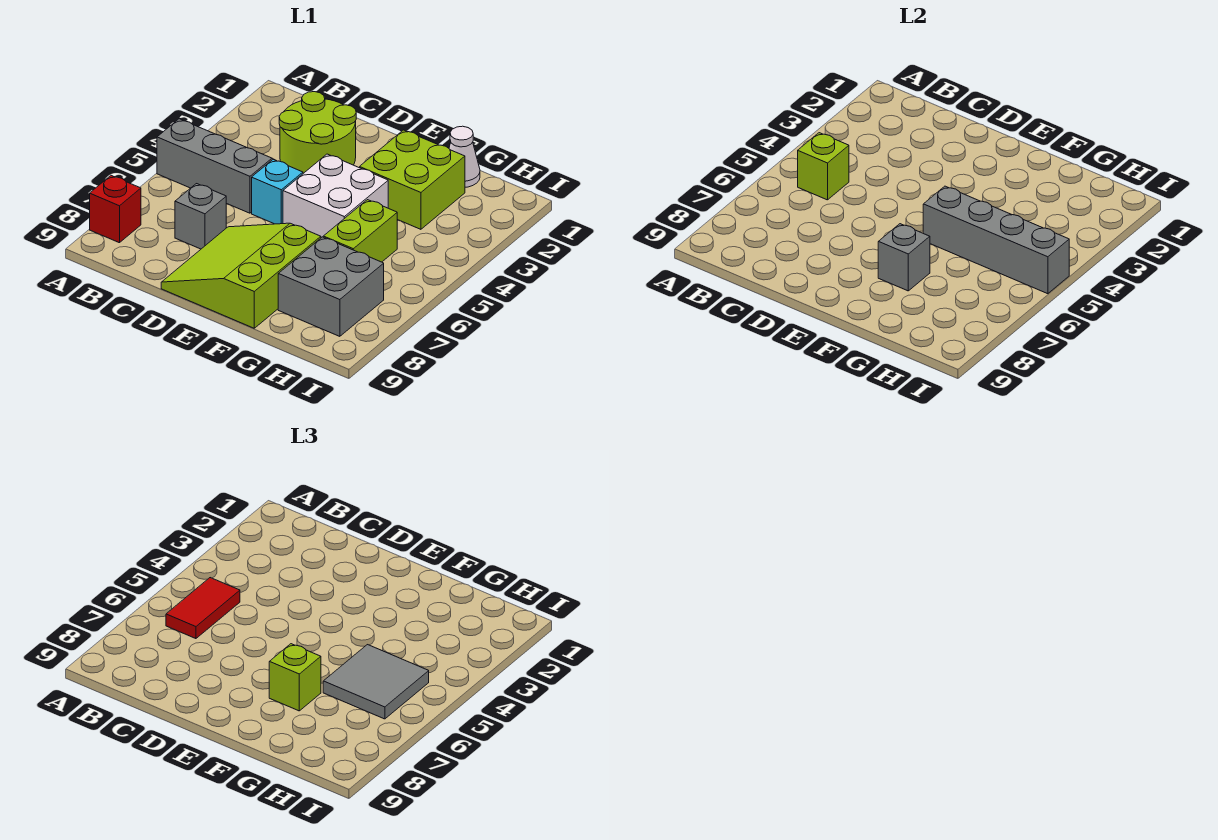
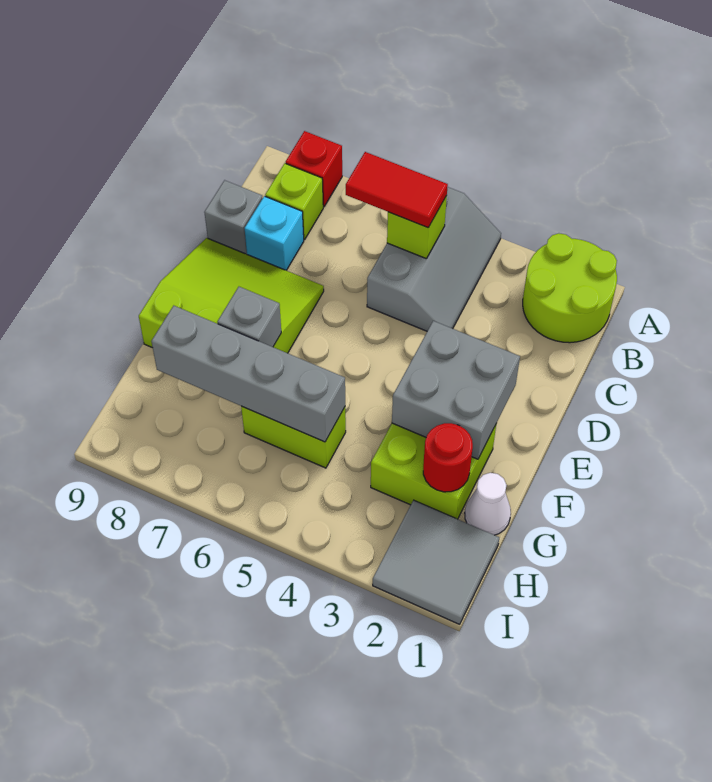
lime round brick C2:D3 level 1 -> lime round brick A1:B2 level 1
grey brick C7 level 1 -> grey brick C9 level 1
cyan brick D5 level 1 -> cyan brick C8 level 1
white brick E4:F5 level 1 -> none
grey brick F5:I5 level 2 -> grey brick G5:G8 level 2
lime brick F7 level 3 -> lime brick B8 level 1
none -> red round brick G2 level 2
grey tile G5:H6 level 3 -> grey tile H1:I2 level 1
grey brick G7:H8 level 1 -> grey brick E2:F3 level 2

